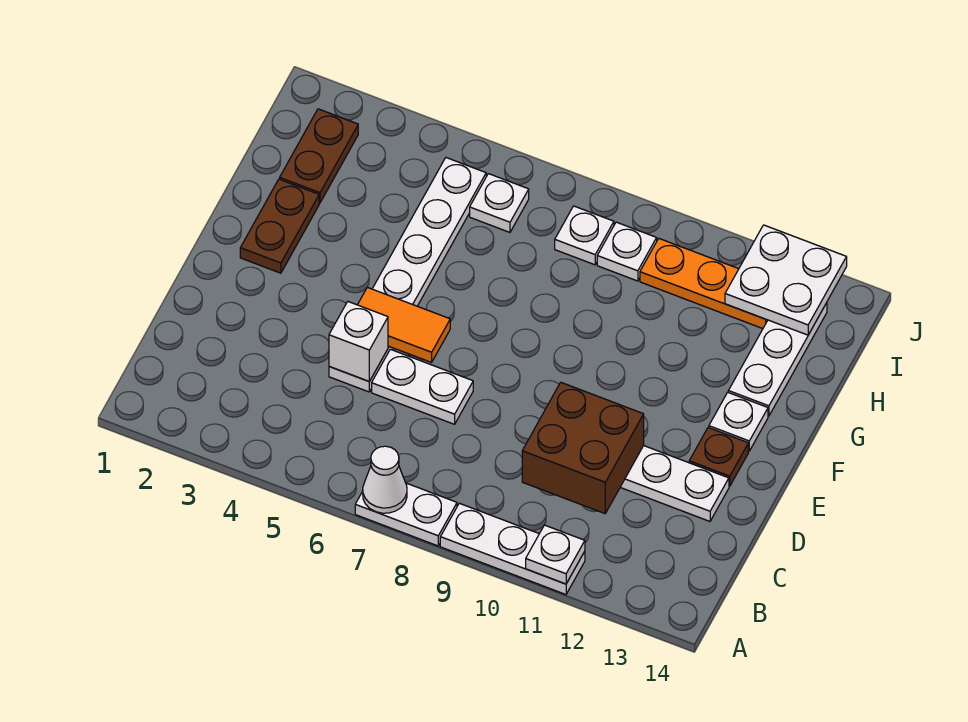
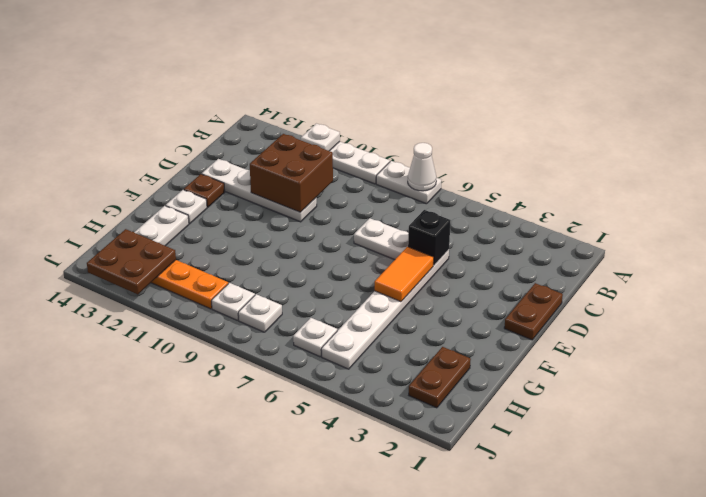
white brick D5 level 2 -> black brick D5 level 2
orange tile E5:E6 level 2 -> orange tile E5:F5 level 2
brown plate F2:G2 level 1 -> brown plate D1:E1 level 1
white plate I12:J13 level 2 -> brown plate I12:J13 level 2

